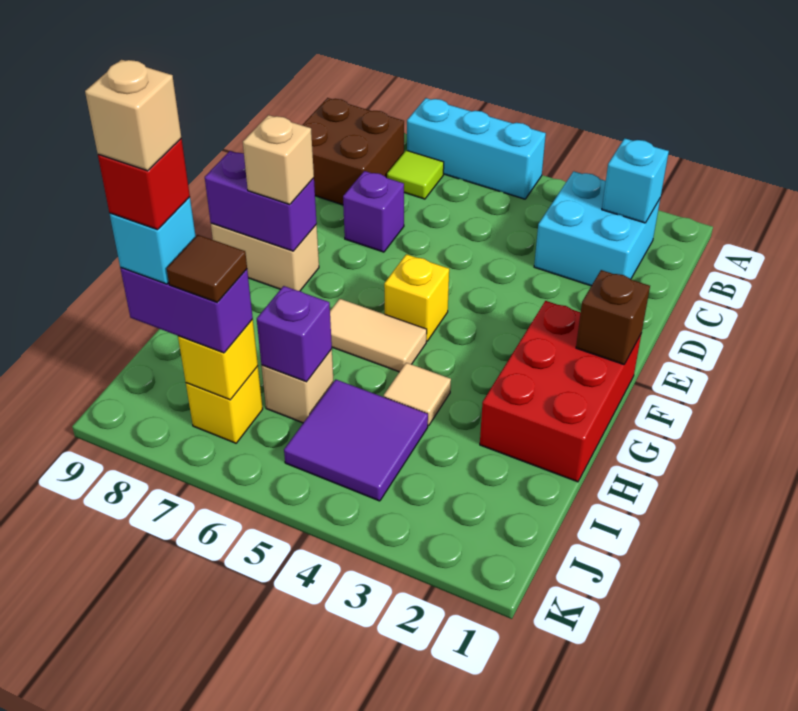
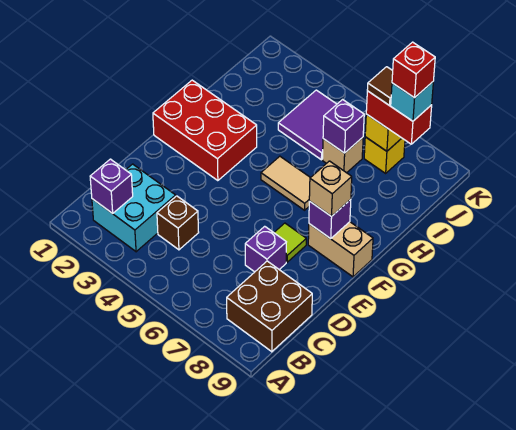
cyan brick A5:A7 level 1 -> none
cyan brick B2 level 2 -> purple brick B2 level 2
lime tile B7 level 1 -> lime tile E7 level 1
red brick F1:H2 level 1 -> red brick F1:G3 level 1
brown brick F1 level 2 -> brown brick C4 level 1
yellow brick F5 level 1 -> none
purple brick F8:F9 level 2 -> purple brick F8 level 2
tan tile H4 level 1 -> none
purple brick J7:J8 level 3 -> red brick J7:J8 level 3
tan brick J8 level 6 -> none

